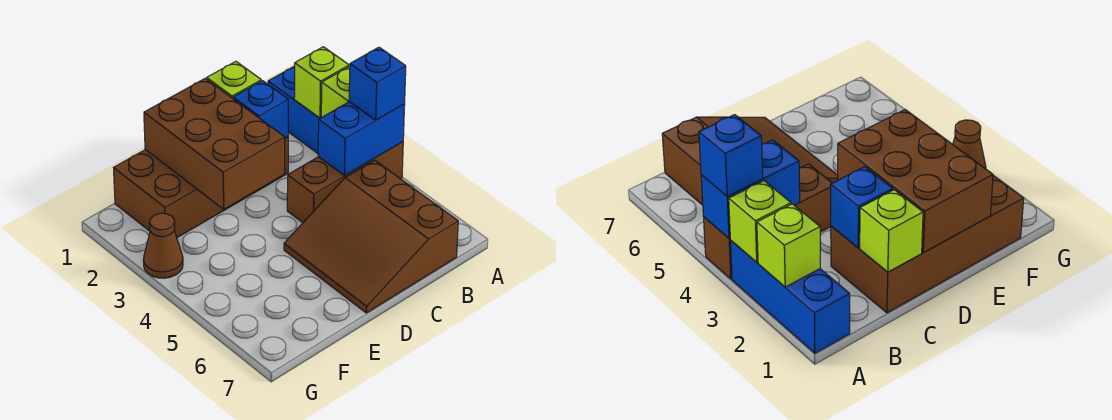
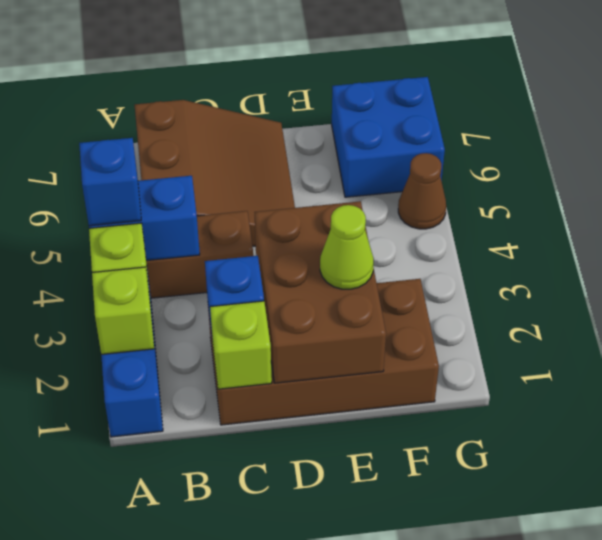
none -> lime cone E2 level 3
none -> blue brick F6:G7 level 1
brown cone G3 level 1 -> brown cone G5 level 1

